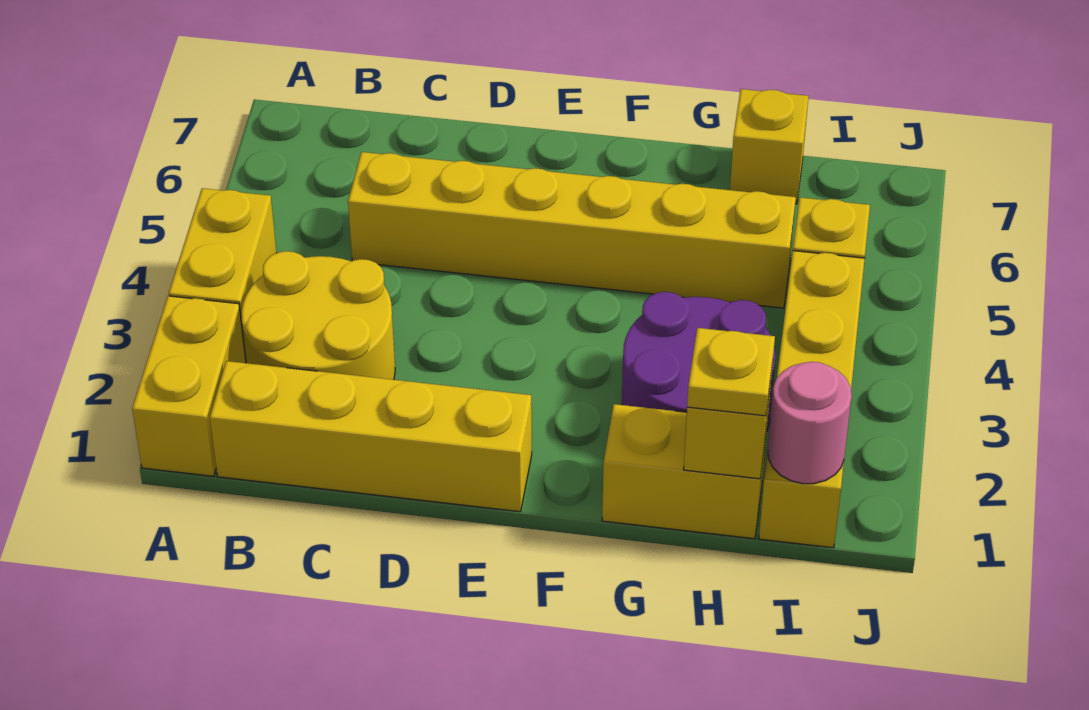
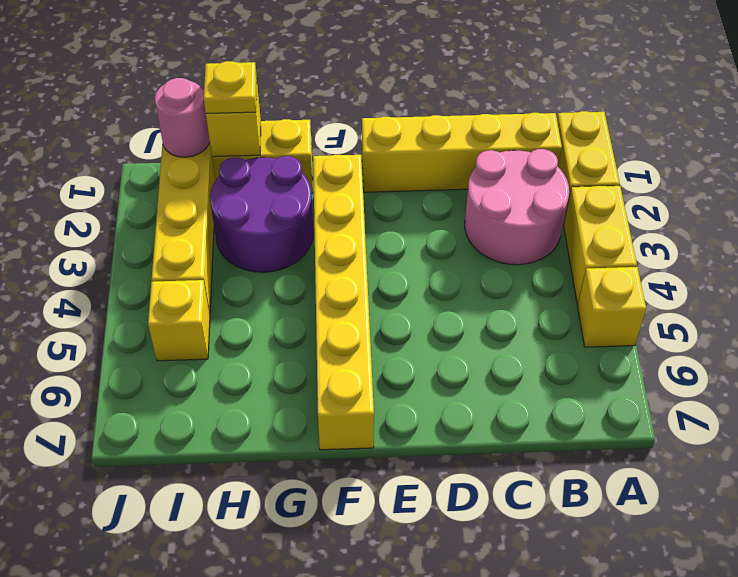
yellow round brick B2:C3 level 1 -> pink round brick B2:C3 level 1
yellow brick C5:H5 level 1 -> yellow brick F2:F7 level 1
yellow brick H7 level 1 -> yellow brick A5 level 1

